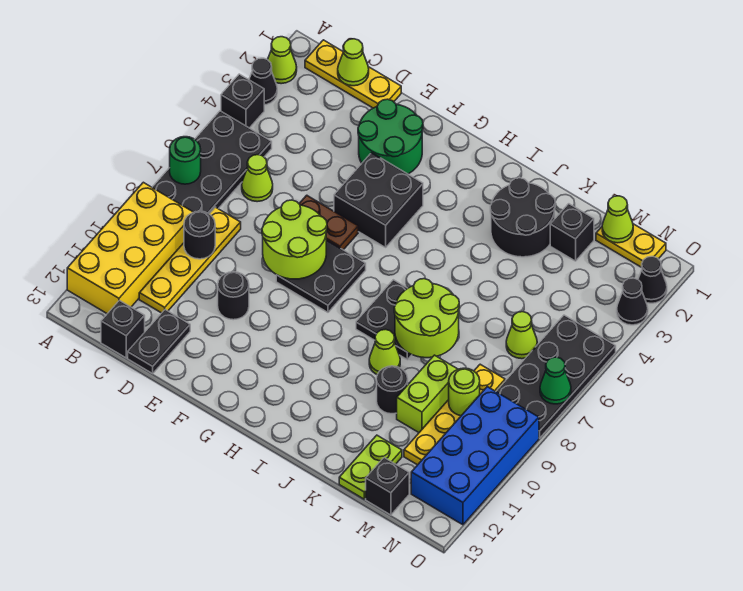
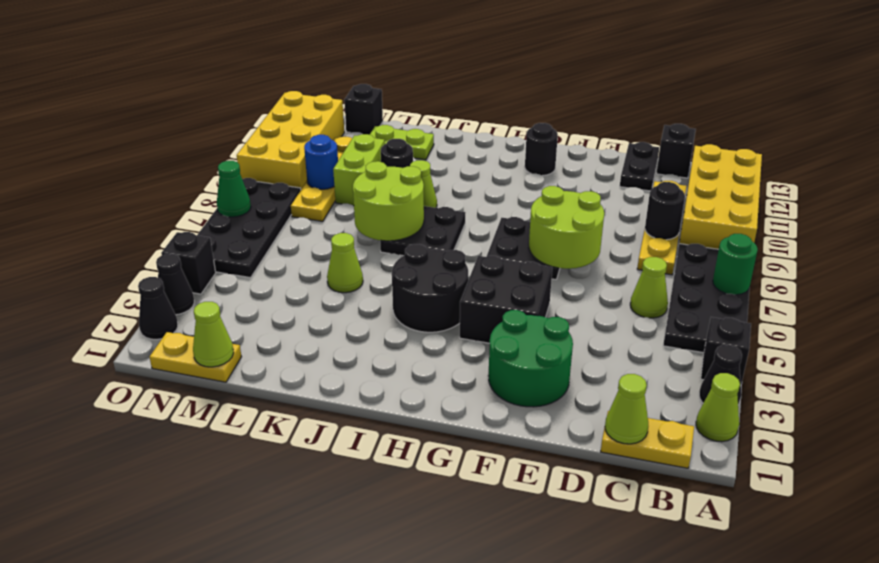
yellow plate B1:D1 level 1 -> yellow plate B1:C1 level 1
brown plate E6:F6 level 1 -> none
black round brick E10 level 1 -> black round brick G12 level 1
black round brick J2:K3 level 1 -> black round brick H4:I5 level 1
black brick L2 level 1 -> black brick O4 level 1
lime plate L12:L13 level 1 -> lime plate K12:L12 level 1
lime cone M6 level 1 -> lime cone K5 level 1
lime round brick M9 level 2 -> blue round brick M9 level 2
blue brick N9:O12 level 1 -> yellow brick N9:O12 level 1

